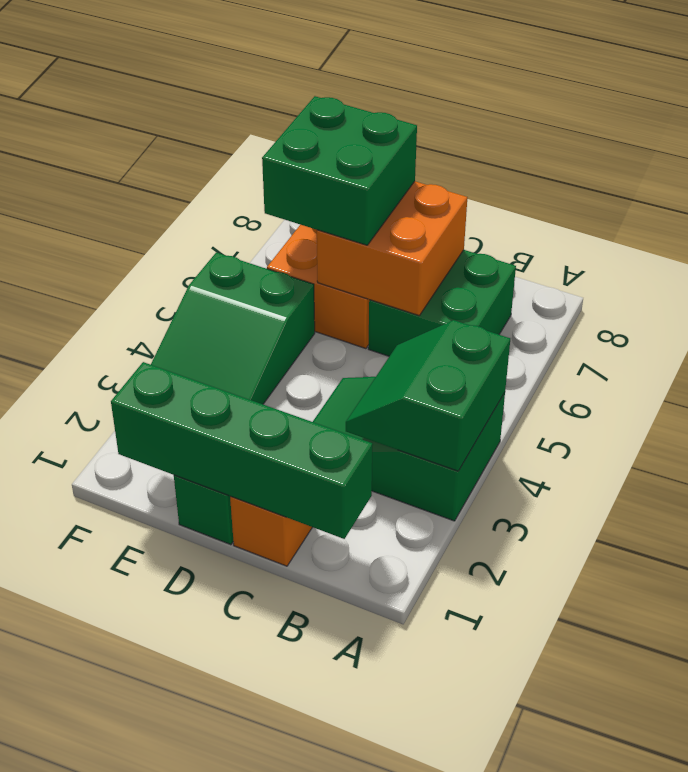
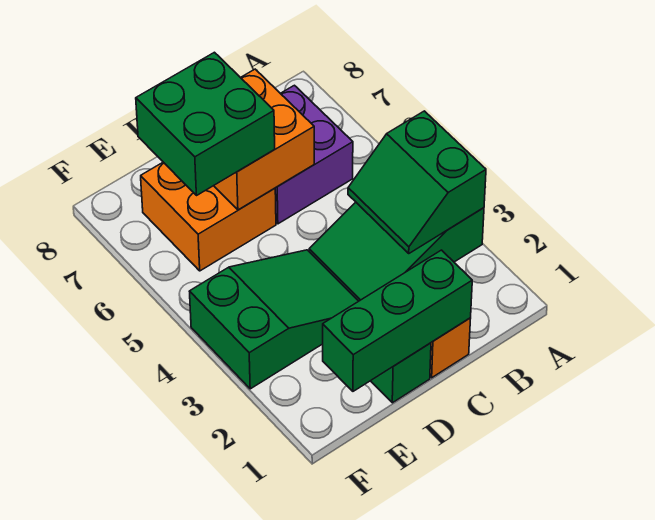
green brick B1:E1 level 2 -> green brick C1:E1 level 2
green brick B6:C7 level 1 -> purple brick B6:C7 level 1
green slope E3:F5 level 1 top 5 -> green slope D3:F4 level 1 top F

